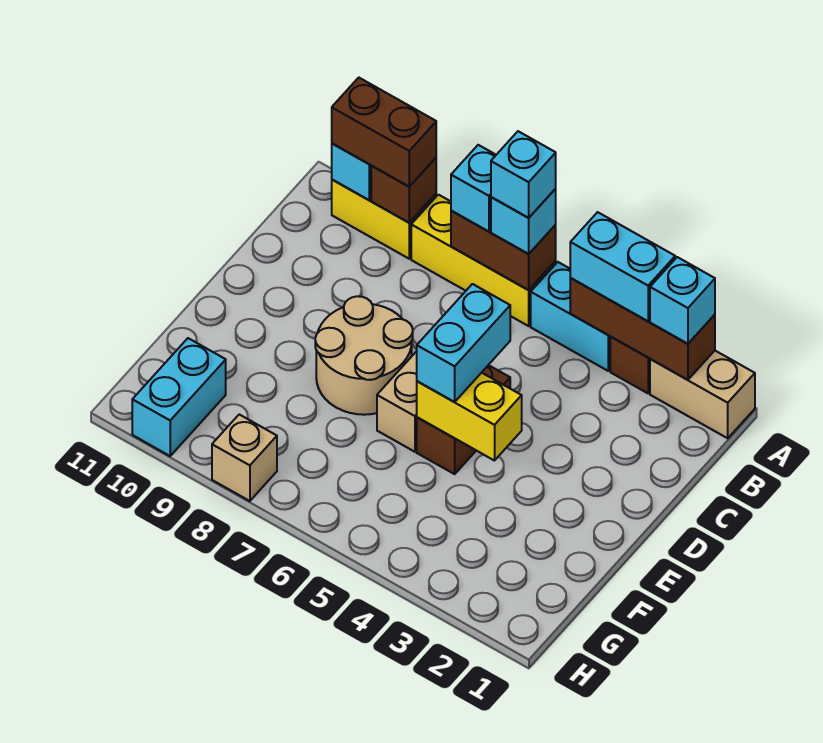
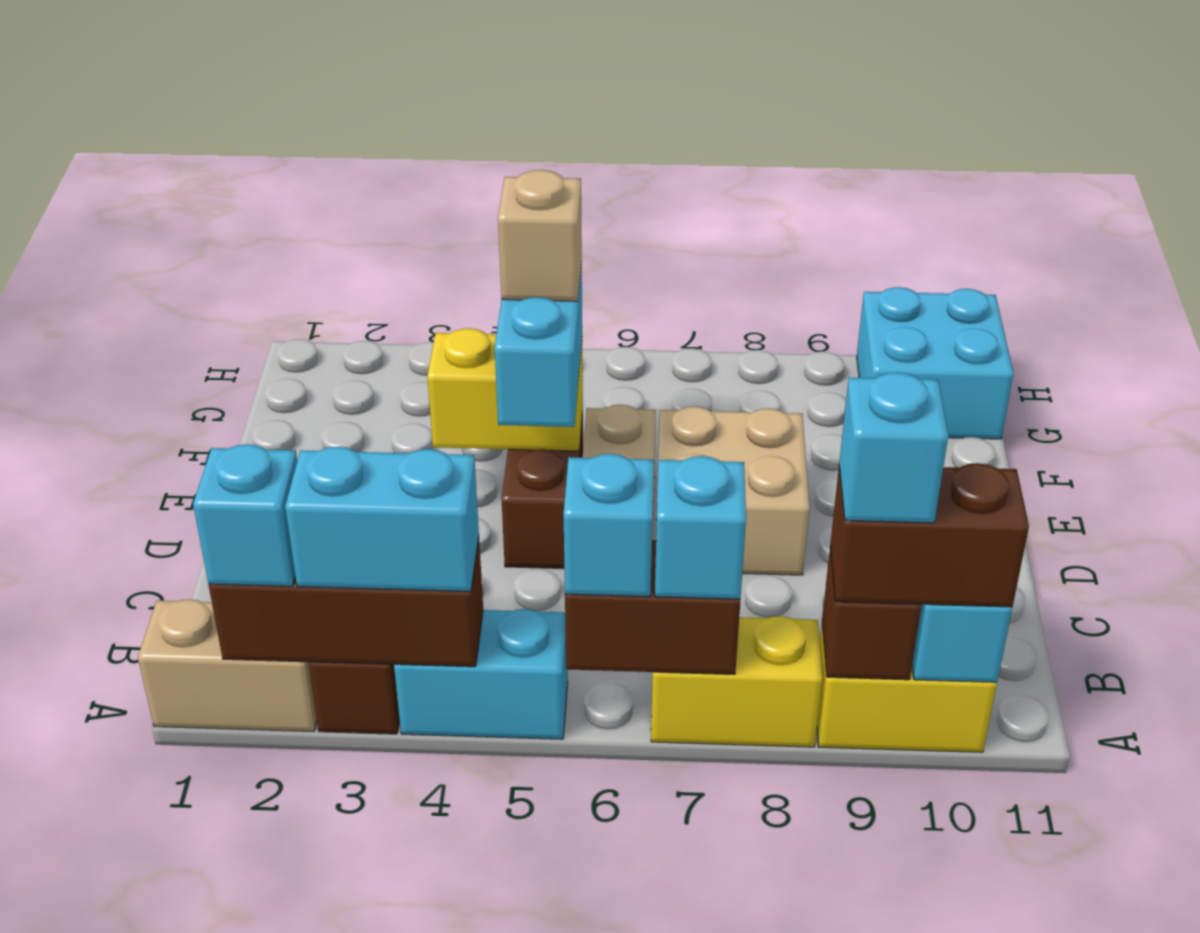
yellow brick A6:A8 level 1 -> yellow brick A7:A8 level 1
cyan brick A6 level 4 -> cyan brick A9 level 4
tan round brick D7:E8 level 1 -> tan brick D7:E8 level 1
cyan brick G10:H10 level 1 -> cyan brick G10:H11 level 1
tan brick H8 level 1 -> tan brick E5 level 4

